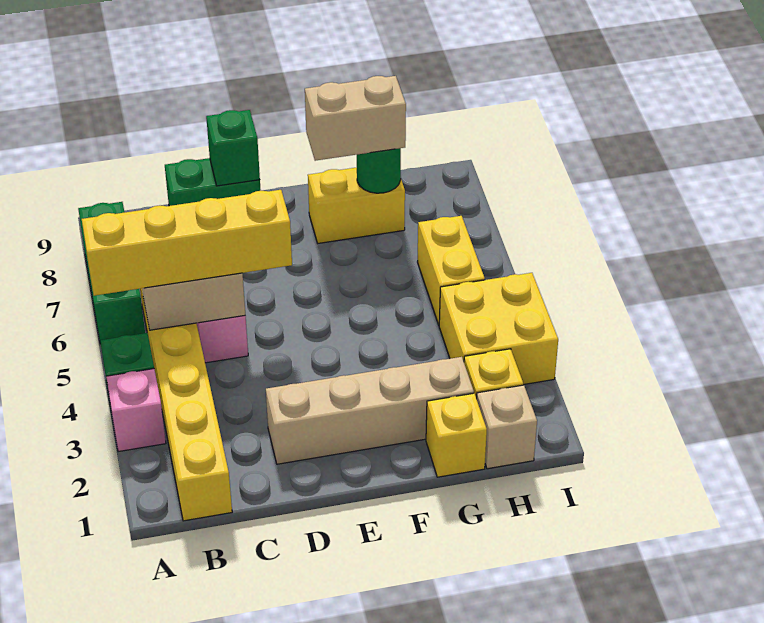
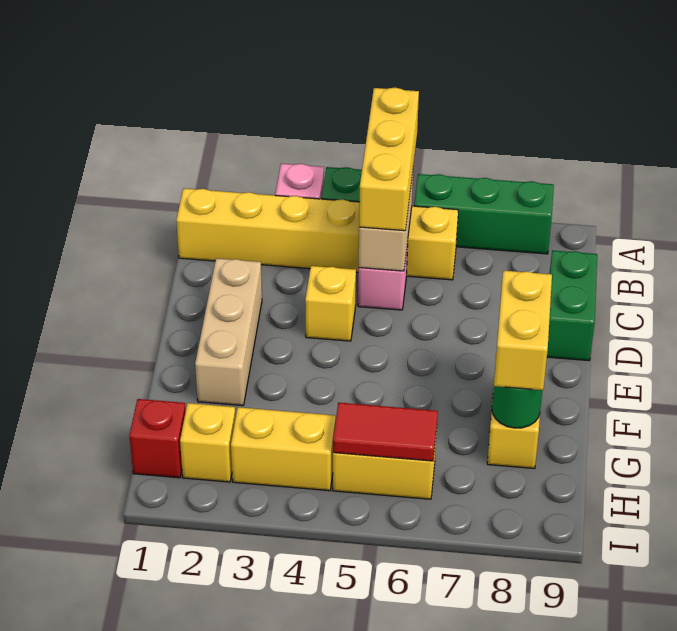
yellow brick A5:D5 level 3 -> yellow brick A5:C5 level 3
tan brick D2:G2 level 1 -> tan brick D2:F2 level 1
green brick D9 level 2 -> none
tan brick F8:G8 level 3 -> yellow brick F8:G8 level 3
yellow brick G1 level 1 -> yellow brick D4 level 1
tan brick H1 level 1 -> red brick H1 level 1
yellow brick H3:I4 level 1 -> yellow brick H3:H4 level 1
none -> red tile H5:H6 level 2

